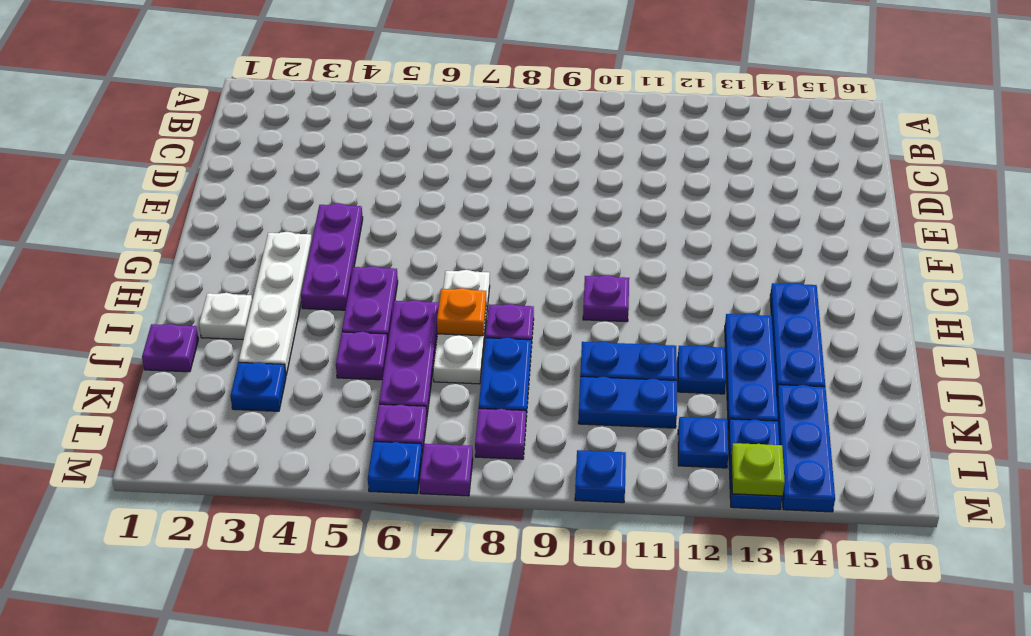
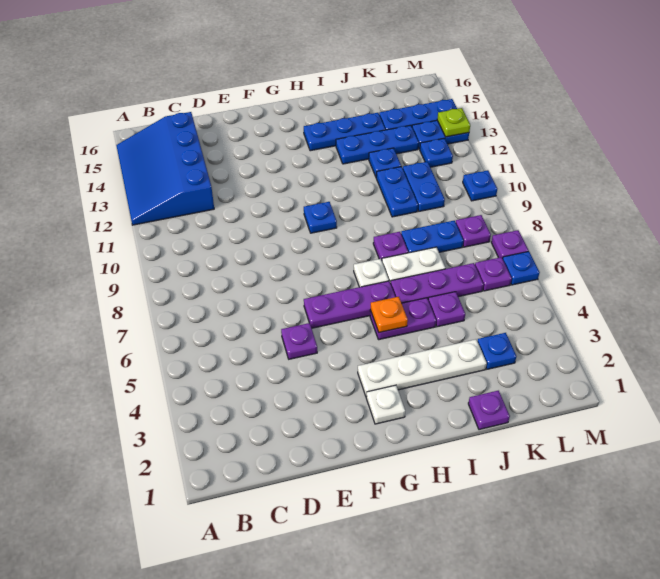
none -> blue slope A12:C15 level 1 top C
purple plate F4:H4 level 1 -> purple plate F6:H6 level 1
none -> blue plate G10 level 1
purple plate H10 level 1 -> purple plate E5 level 1
white plate I2 level 1 -> white plate G2 level 1
orange plate I7 level 2 -> orange plate H5 level 2

